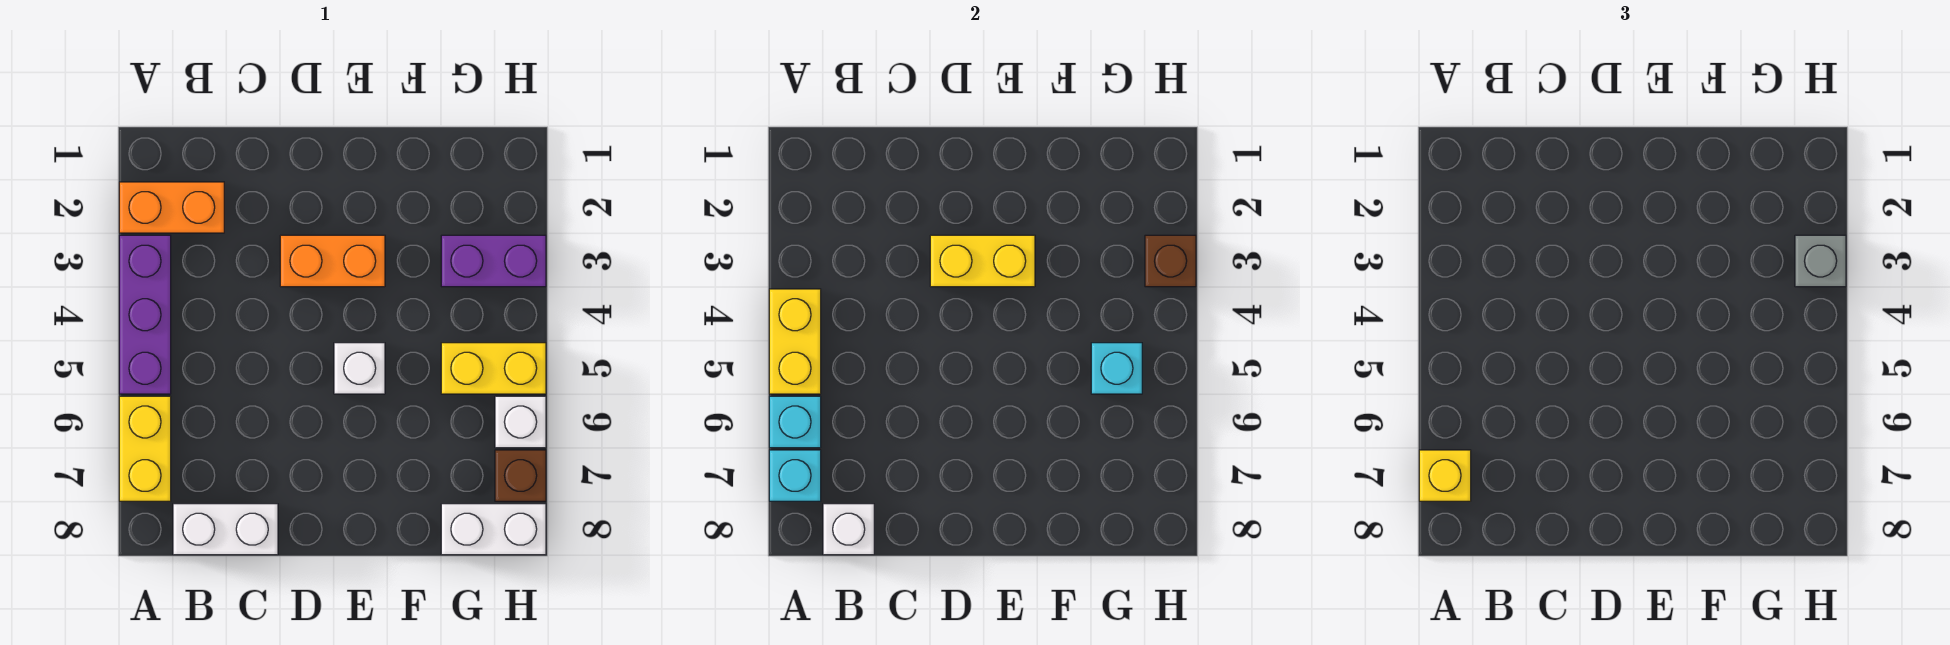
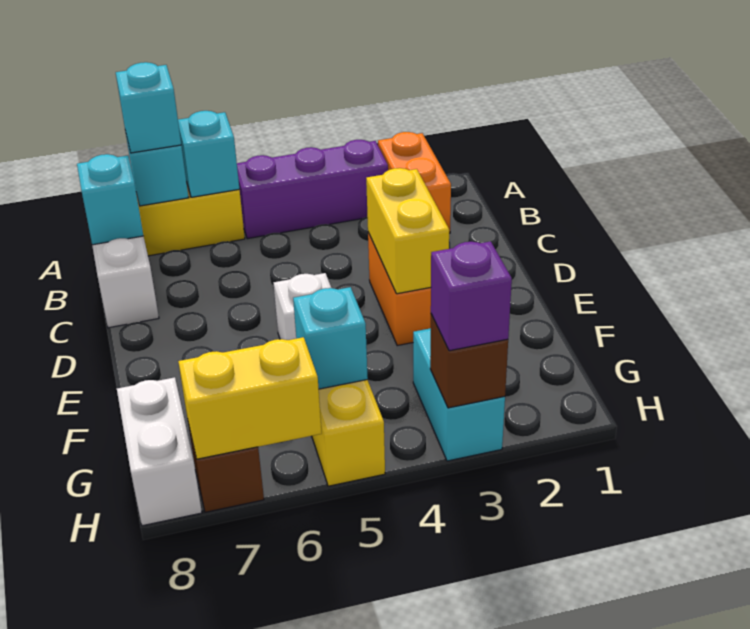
yellow brick A4:A5 level 2 -> yellow brick H6:H7 level 2
yellow brick A7 level 3 -> cyan brick A7 level 3
white brick B8 level 2 -> cyan brick B8 level 2
purple brick G3:H3 level 1 -> cyan brick G3:H3 level 1
grey brick H3 level 3 -> purple brick H3 level 3
white brick H6 level 1 -> none

